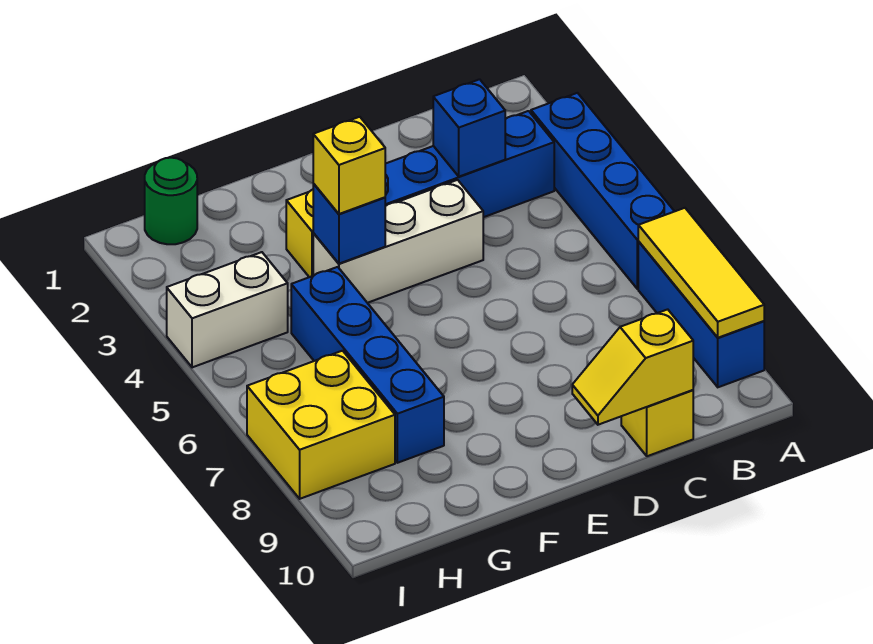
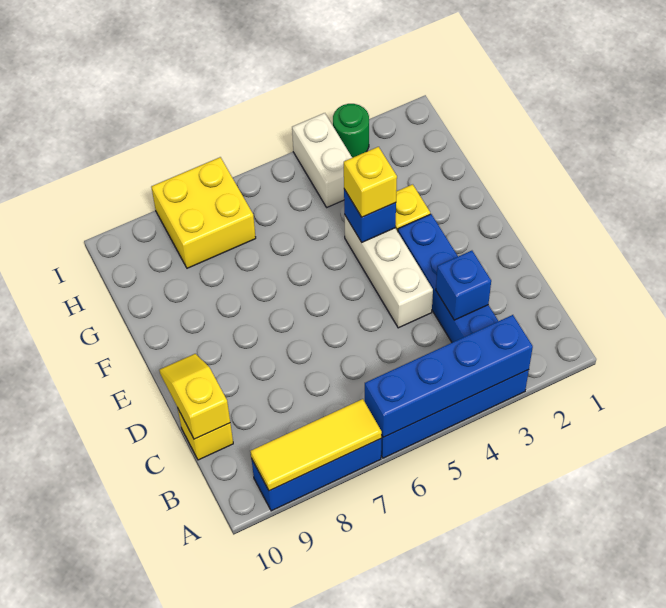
blue brick G5:G8 level 1 -> blue brick A3:A6 level 2
green round brick H1 level 1 -> green round brick I3 level 1

